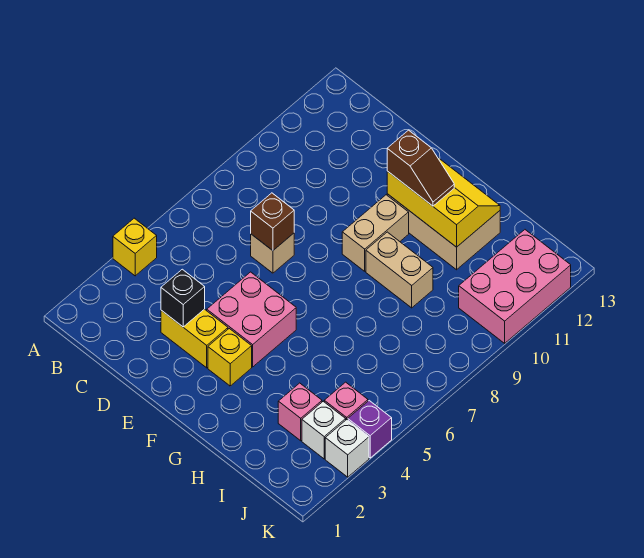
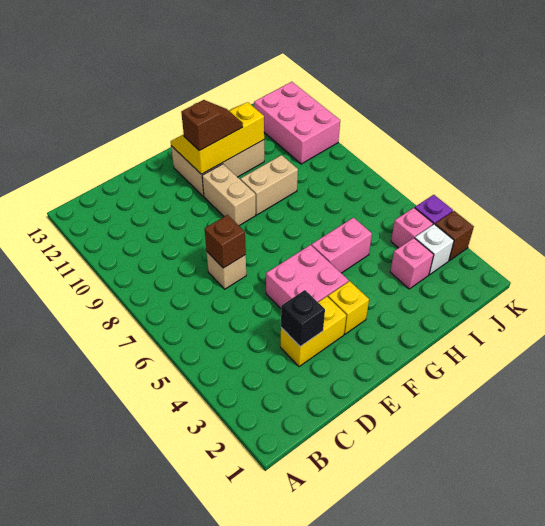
yellow brick A4 level 1 -> none
none -> pink brick G5:H5 level 1
white brick K3 level 1 -> brown brick K3 level 1

